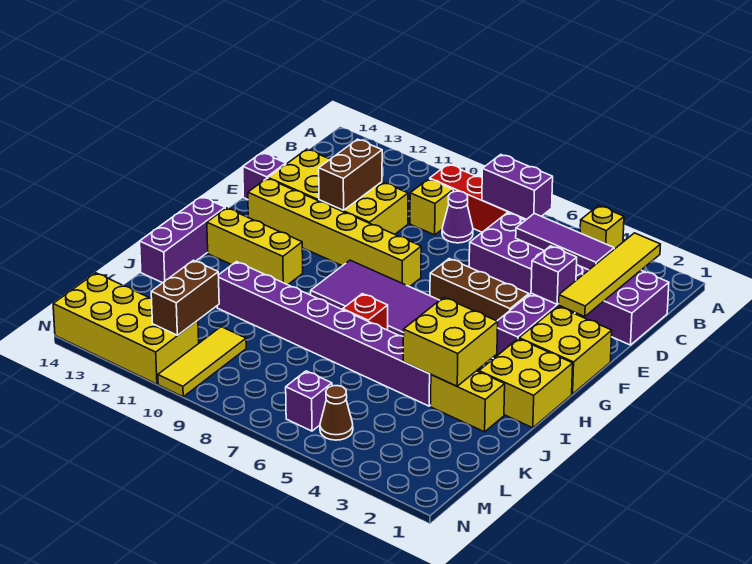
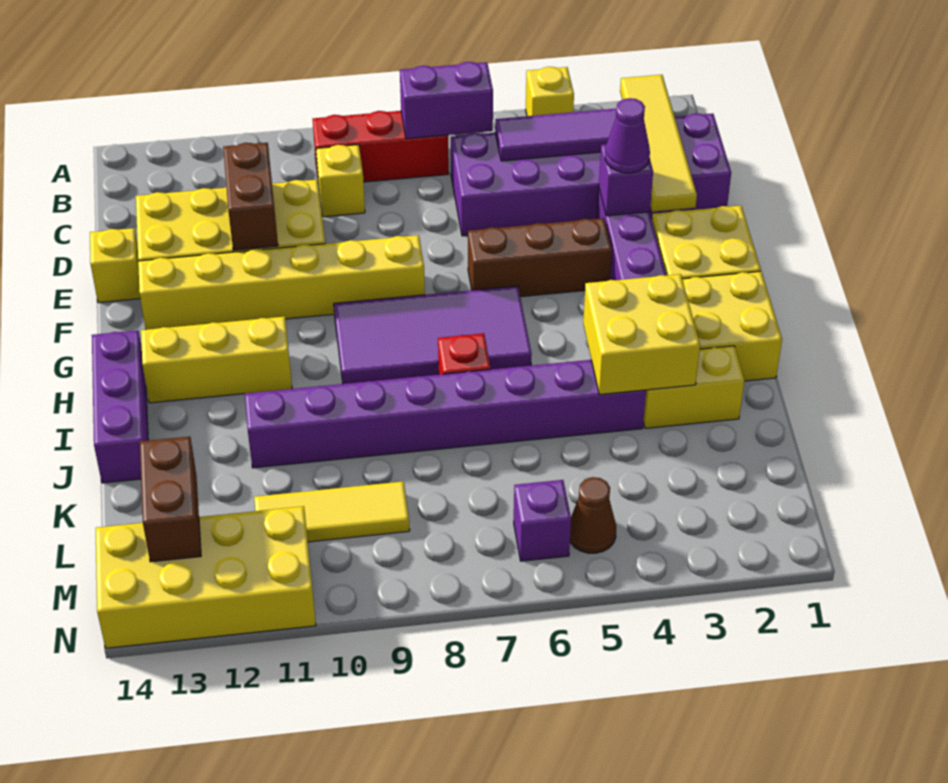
purple cone C8 level 1 -> purple cone E3 level 3
purple brick E14 level 1 -> yellow brick E14 level 1
yellow tile L10:N10 level 1 -> yellow tile L9:L11 level 1
brown brick L11:M11 level 2 -> brown brick L13:M13 level 2

